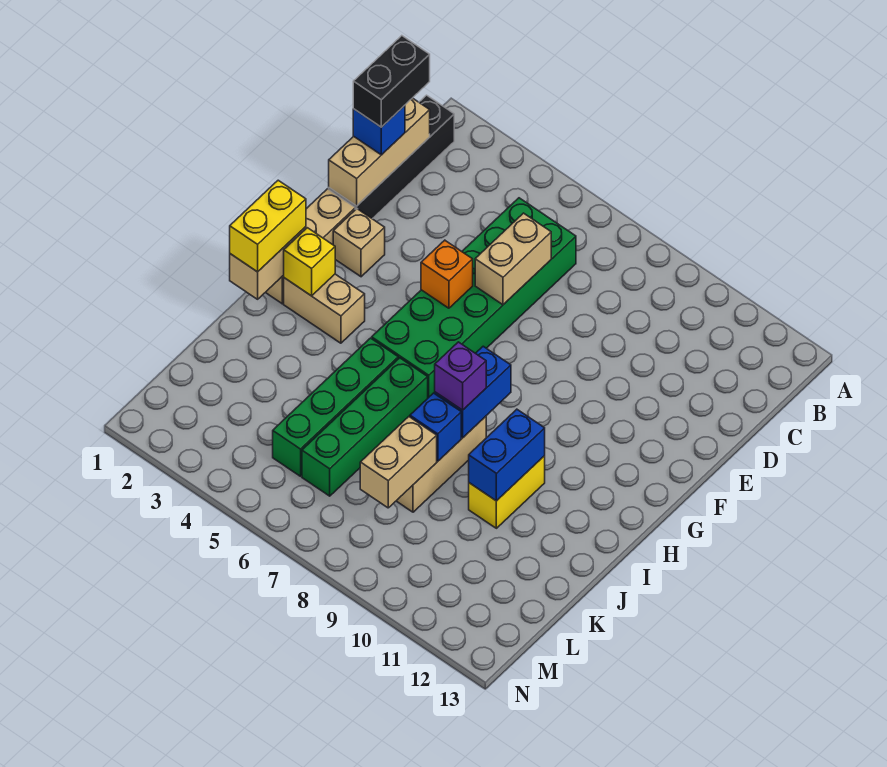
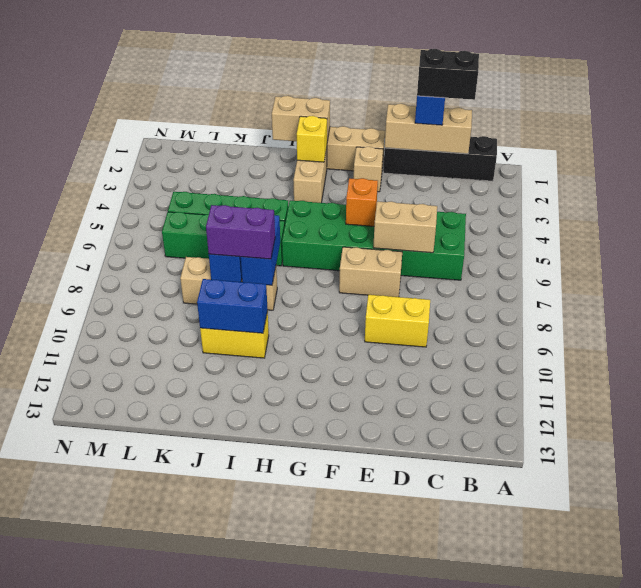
yellow brick H1:I1 level 3 -> yellow brick D9:E9 level 1
blue brick H8:I8 level 2 -> blue brick I7:I8 level 2
purple brick I8 level 3 -> purple brick I8:J8 level 3
tan brick K8:L8 level 2 -> tan brick E7:F7 level 1

